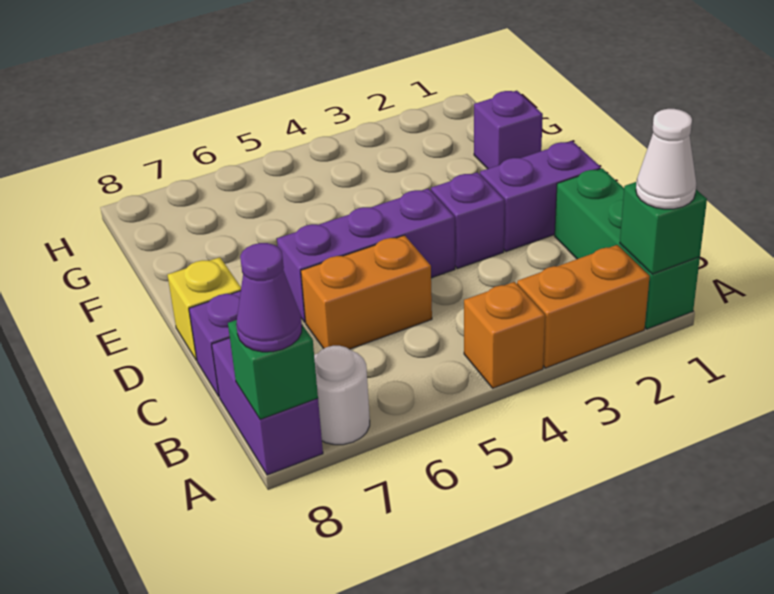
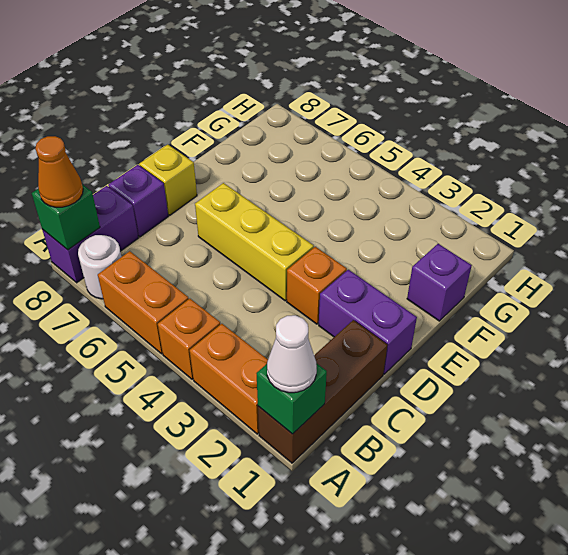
green brick A1:C1 level 1 -> brown brick A1:C1 level 1
purple cone A8 level 3 -> orange cone A8 level 3
orange brick C5:C6 level 1 -> orange brick A5:A6 level 1
purple brick D3 level 1 -> orange brick D3 level 1
purple brick D4:D6 level 1 -> yellow brick D4:D6 level 1

